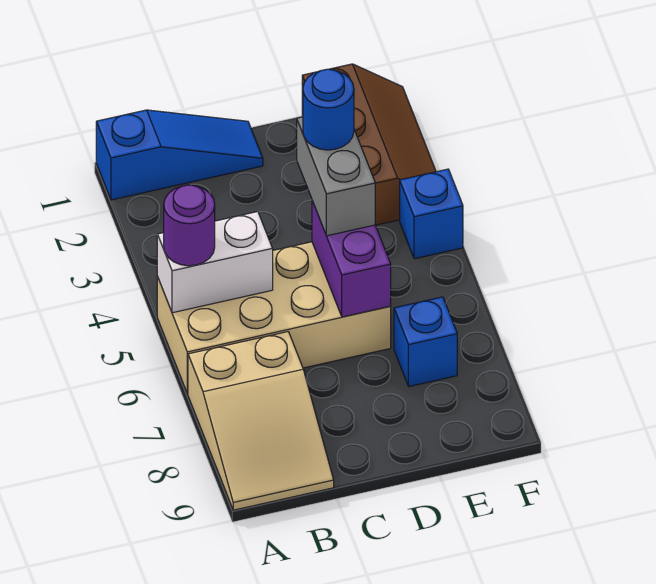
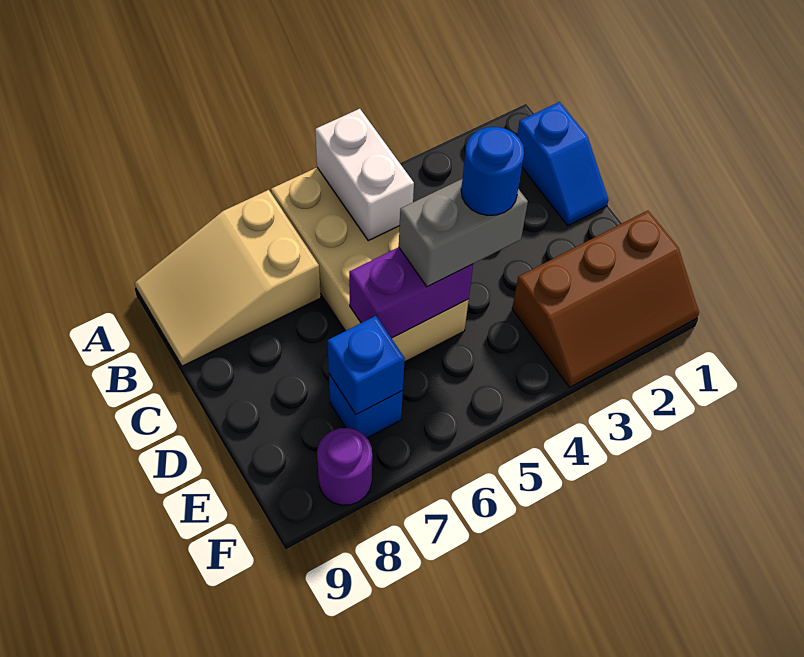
blue slope A1:C1 level 1 top A -> blue slope B1:C1 level 1 top B
purple round brick A5 level 3 -> purple round brick F8 level 1
blue brick F4 level 1 -> blue brick E7 level 2

